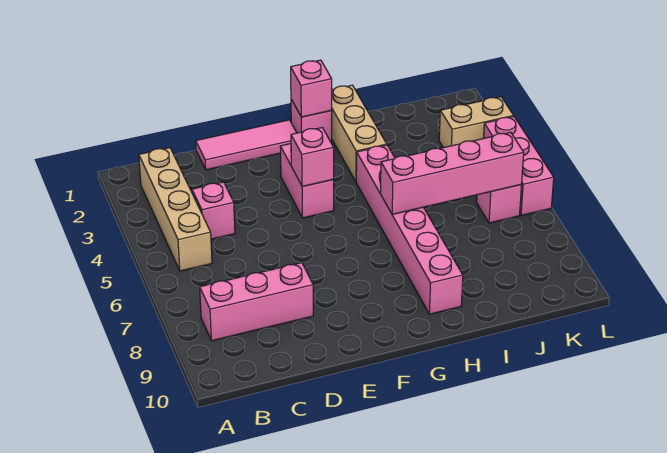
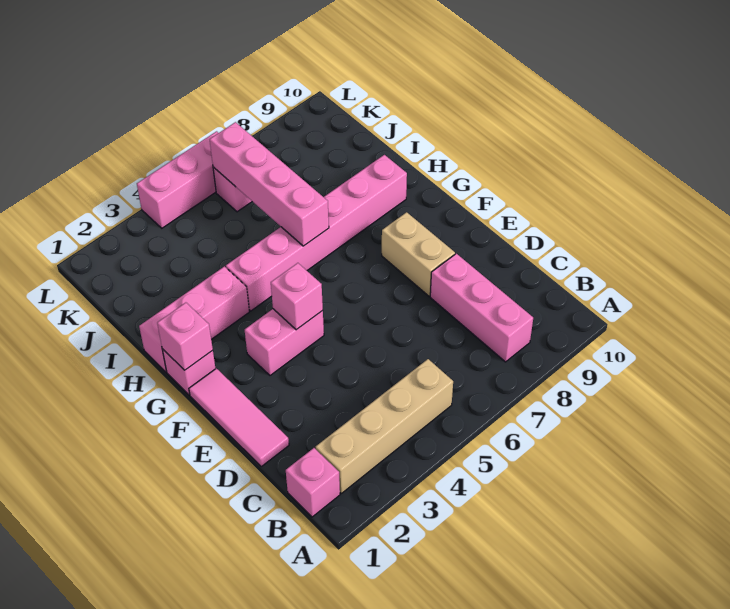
pink brick C4 level 1 -> pink brick B1 level 1
tan brick H1:H3 level 1 -> pink brick H1:H3 level 1
tan brick K3:L3 level 1 -> tan brick E8:F8 level 1

